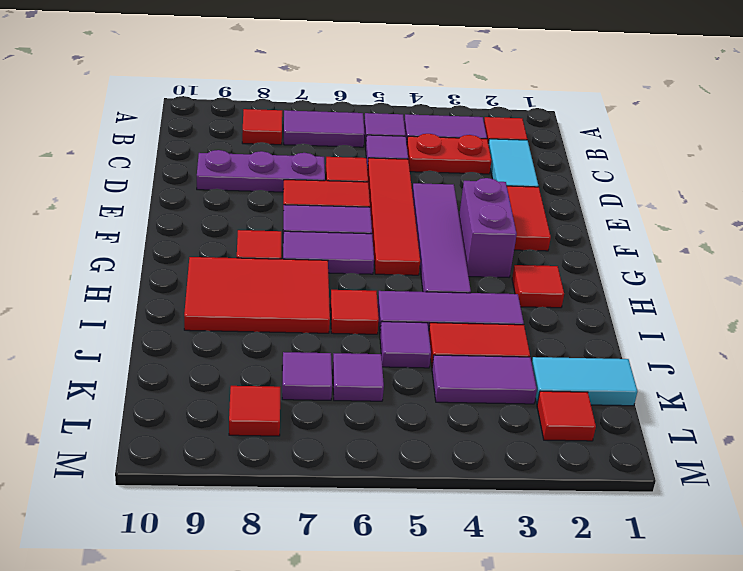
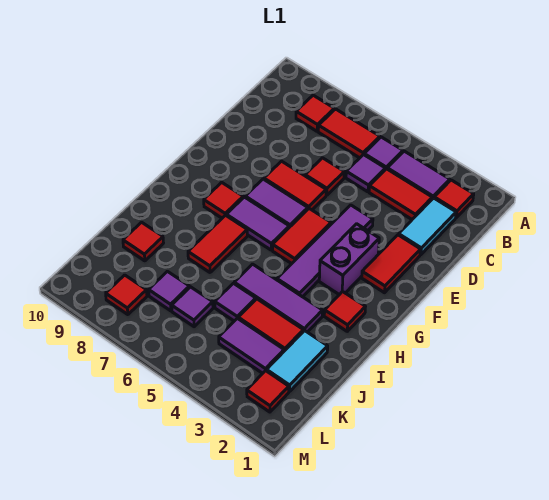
purple tile B6:B7 level 1 -> red tile B6:B7 level 1
red plate C3:C4 level 1 -> red tile C3:C4 level 1
red tile D5:G5 level 1 -> red tile F5:G5 level 1
purple plate D7:D9 level 1 -> none
red tile H7:I9 level 1 -> red tile H7:I7 level 1
red tile I6 level 1 -> red tile J9 level 1
cyan tile K1:K2 level 1 -> cyan tile J2:K2 level 1

